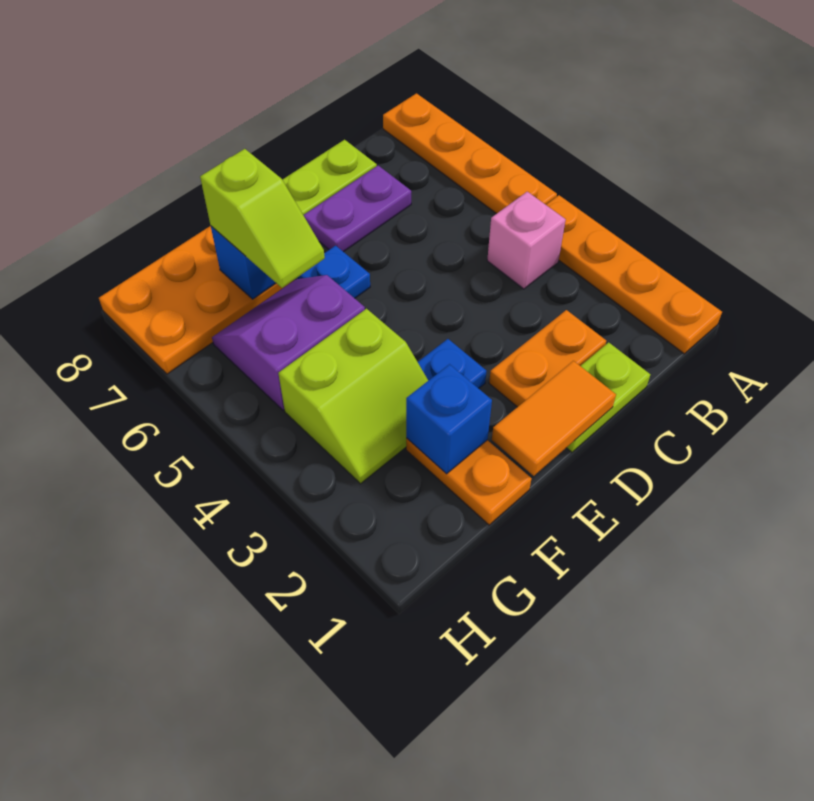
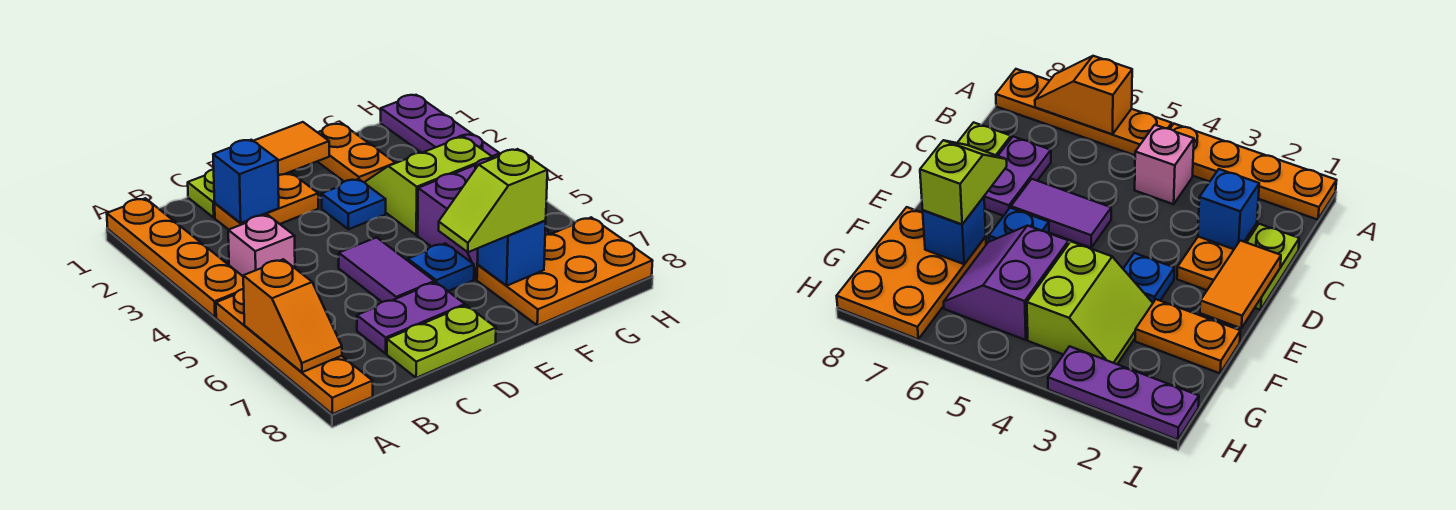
none -> orange slope A6:A7 level 2 top 6
none -> purple tile D5:D6 level 1
blue brick F2 level 2 -> blue brick C2 level 2
lime slope F6:F7 level 3 top 7 -> lime slope E7:F7 level 3 top F
none -> purple plate H1:H3 level 1

